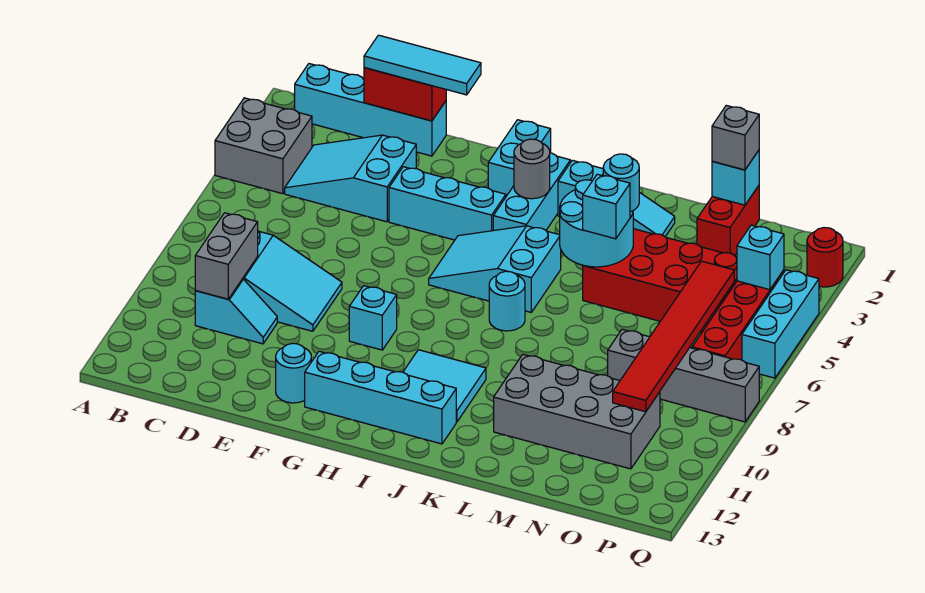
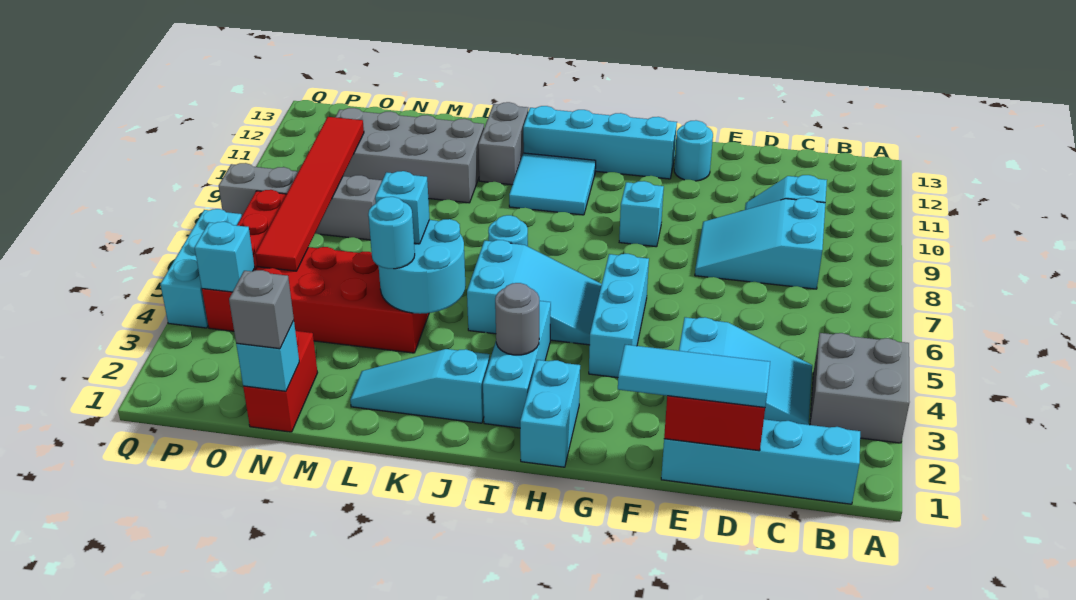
grey brick C9:C10 level 2 -> grey brick K11:K12 level 1
cyan brick F4:H4 level 1 -> cyan brick G4:G6 level 1
red round brick Q2 level 1 -> none

